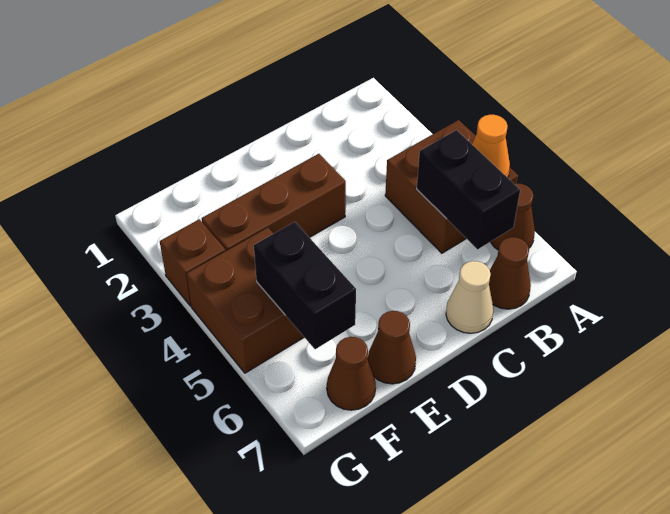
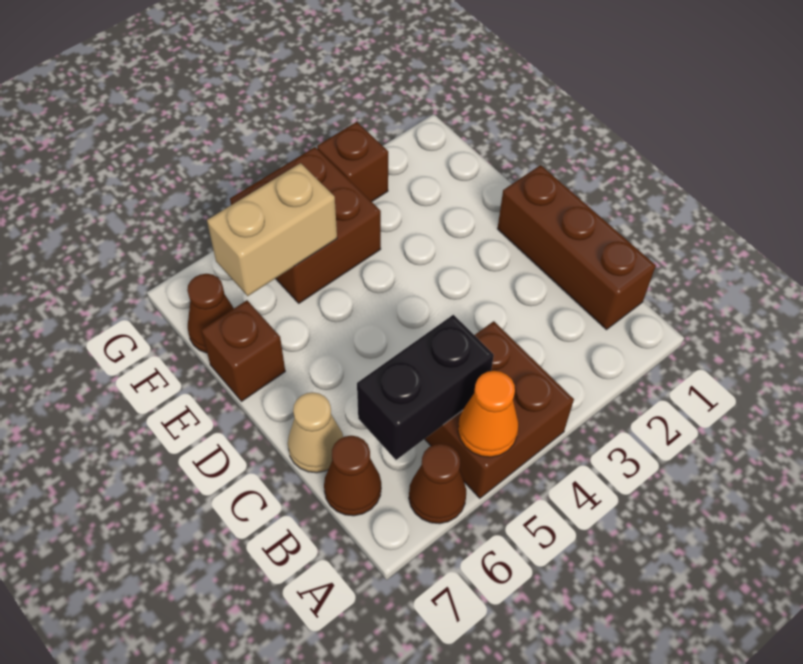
brown brick D3:F3 level 1 -> brown brick B1:D1 level 1
brown cone E7 level 1 -> brown brick E7 level 1
black brick F5:F6 level 2 -> tan brick F5:F6 level 2

